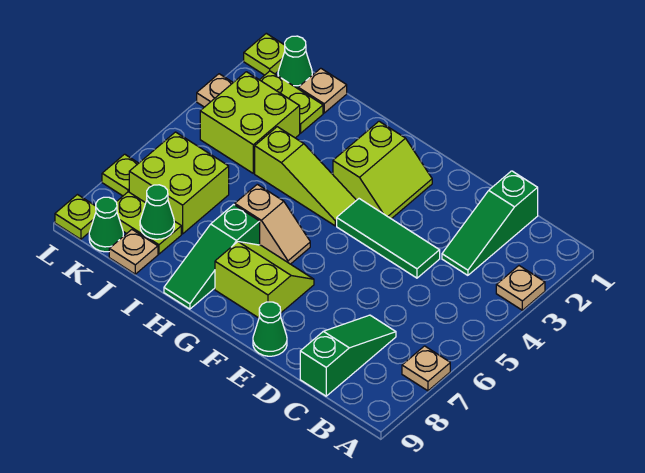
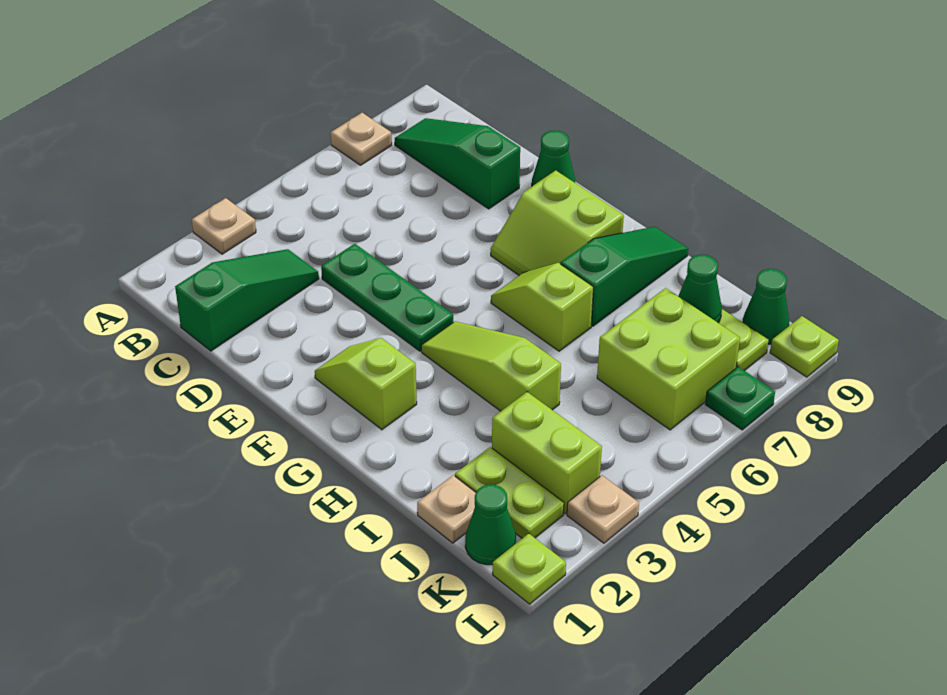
green slope C7:C9 level 1 top 9 -> green slope B8:D8 level 1 top D
green tile D4:F4 level 1 -> green plate D4:F4 level 1
lime slope F2:G3 level 1 top G -> lime slope F2:G2 level 1 top G
tan slope G6:H6 level 1 top H -> lime slope G6:H6 level 1 top H
lime brick J3:K4 level 1 -> lime brick J3:K3 level 1
tan plate J9 level 1 -> none
lime plate L7 level 1 -> green plate L7 level 1

